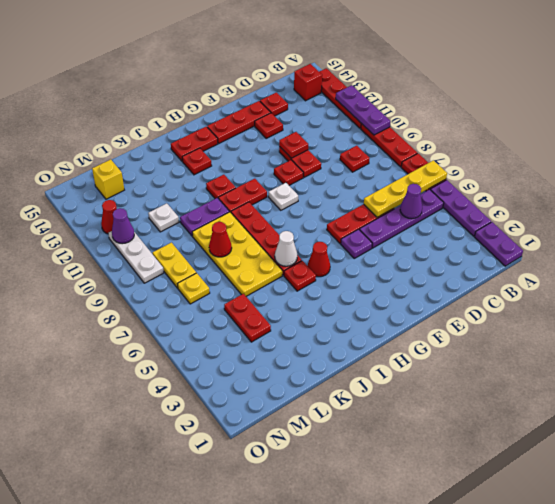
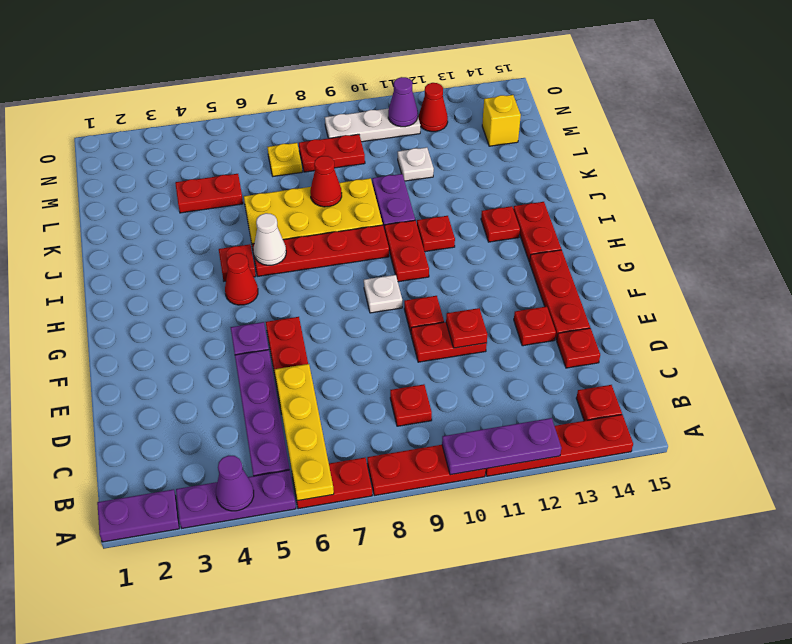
red brick B14 level 1 -> red plate B14 level 1
purple cone C5 level 2 -> purple cone A4 level 2
yellow plate M8:M9 level 1 -> red plate M8:M9 level 1

